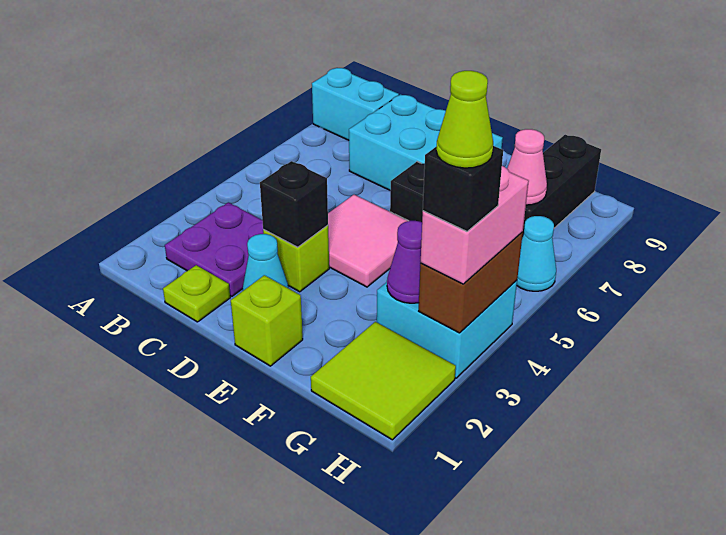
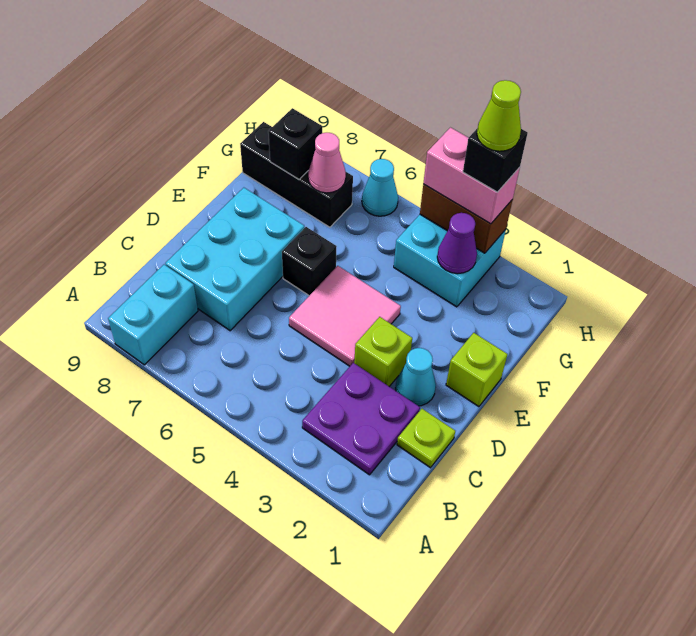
black brick D3 level 2 -> black brick G8 level 2
lime tile G1:H2 level 1 -> none

